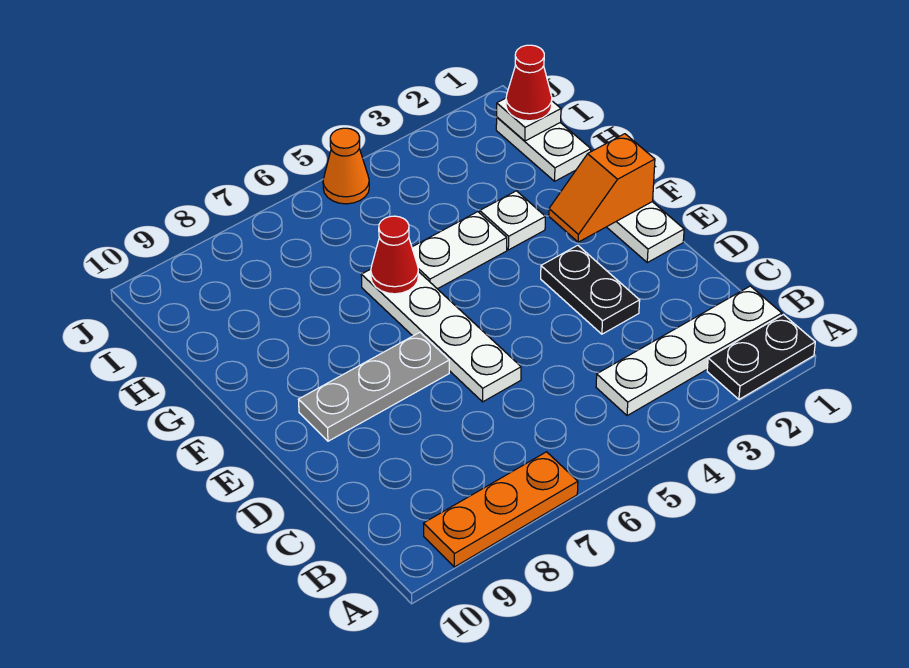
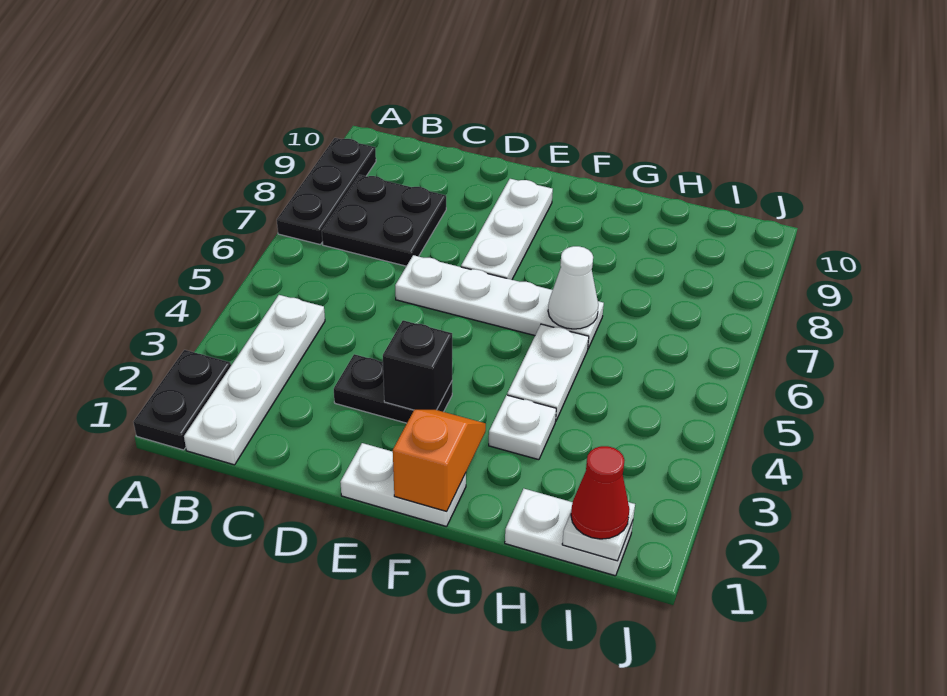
orange plate A7:A9 level 1 -> black plate A7:A9 level 1
none -> black plate B7:C8 level 1
none -> black brick E3 level 2
grey plate E7:E9 level 1 -> white plate E7:E9 level 1
red cone G6 level 2 -> white cone G6 level 2
orange cone J5 level 1 -> none

